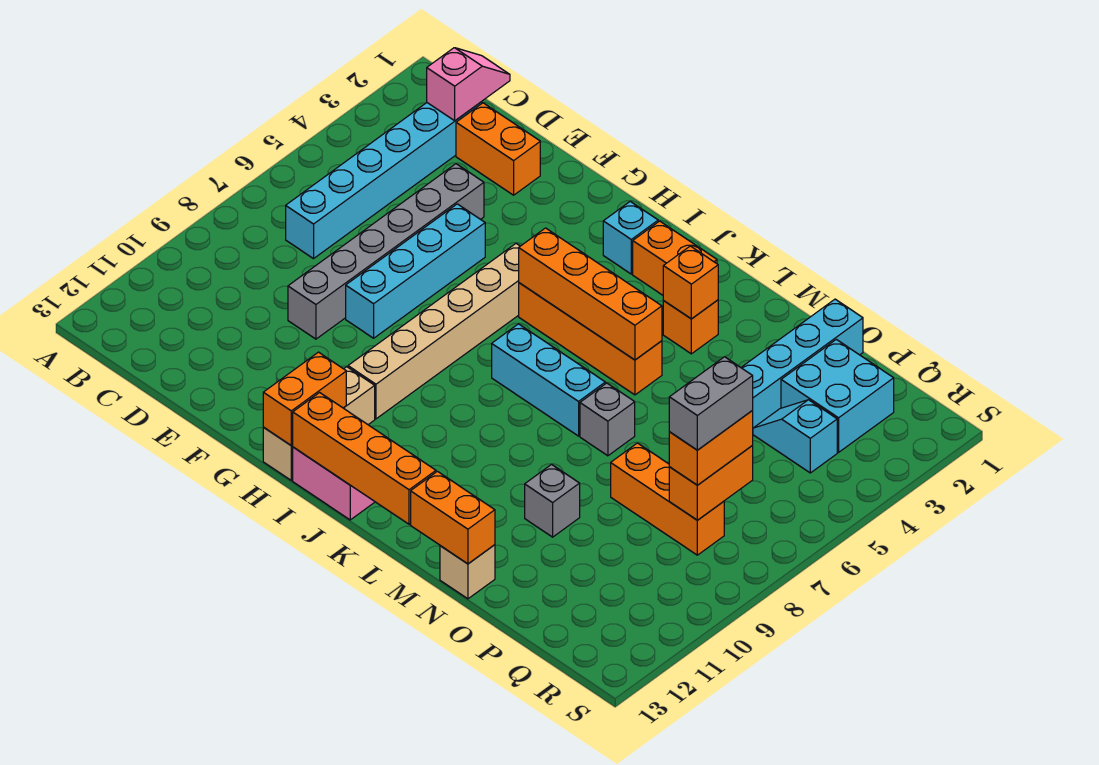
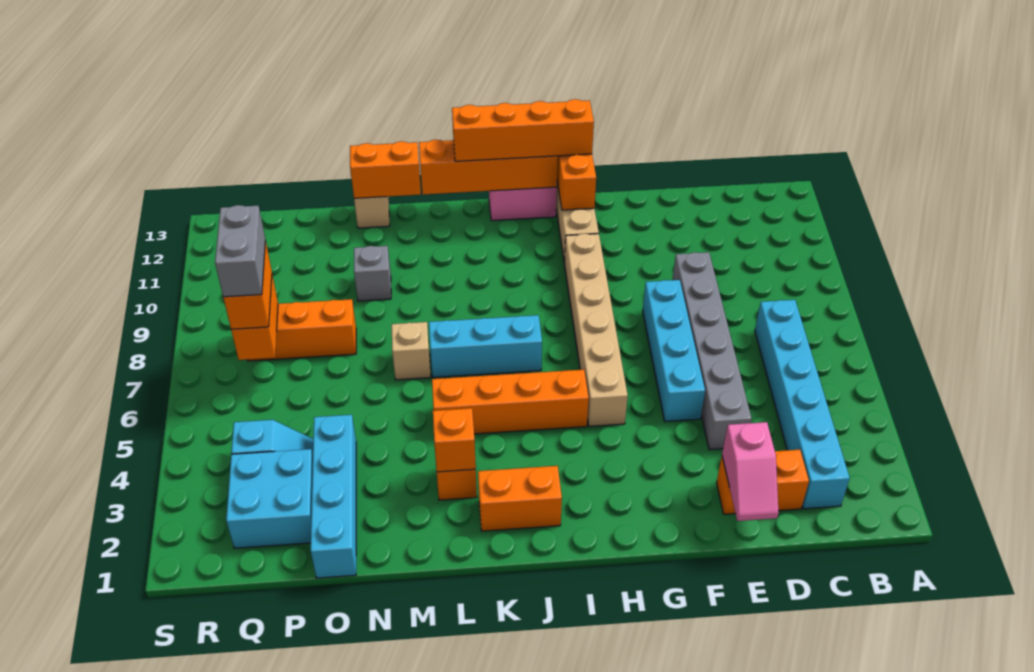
pink slope C1:C2 level 2 top 2 -> pink slope E1:E2 level 2 top 2
cyan brick I2 level 1 -> none
orange brick I5:L5 level 2 -> orange brick H13:K13 level 3
grey brick M7 level 1 -> tan brick M7 level 1

